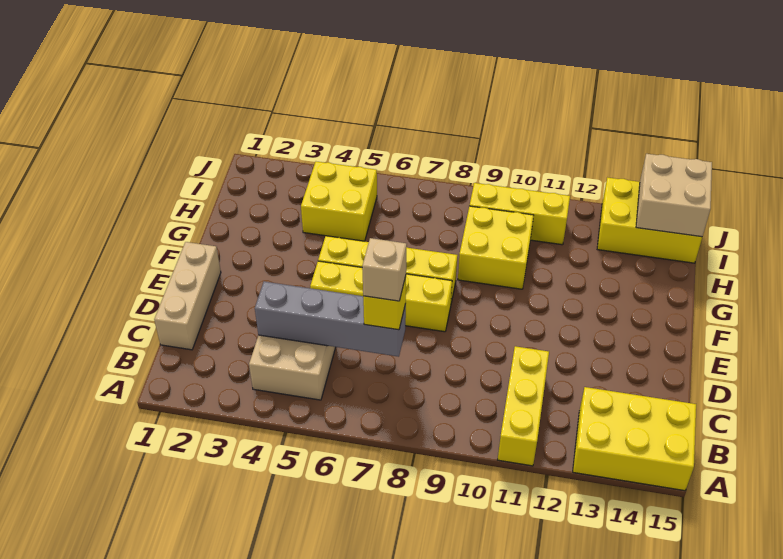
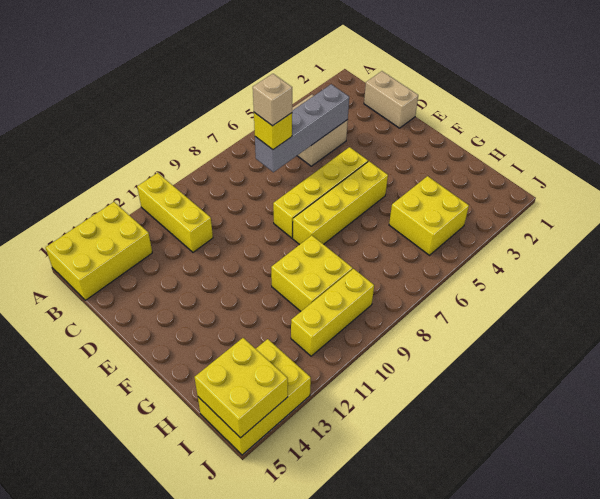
tan brick C1:E1 level 1 -> tan brick C1:D1 level 1
tan brick I14:J15 level 2 -> yellow brick I14:J15 level 2

